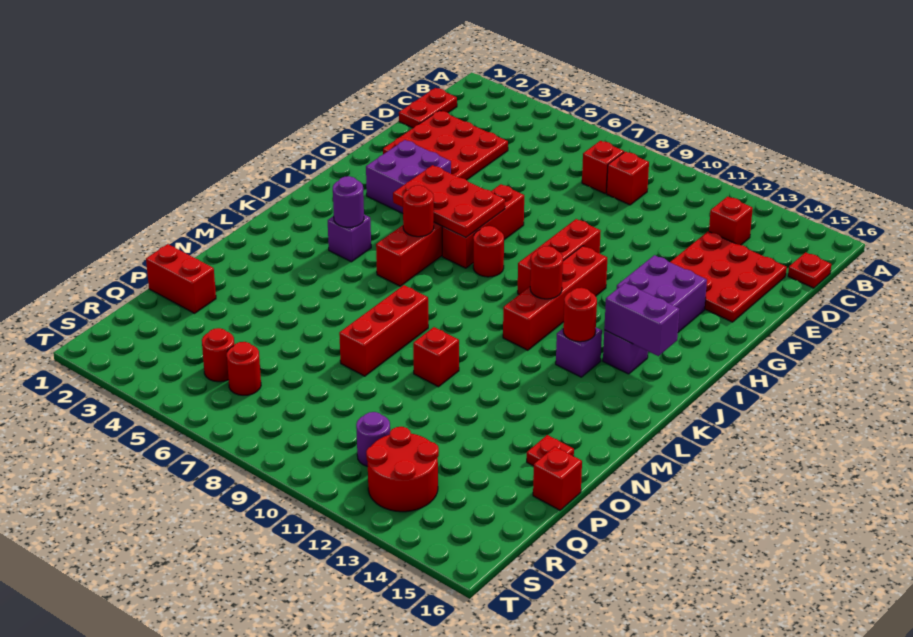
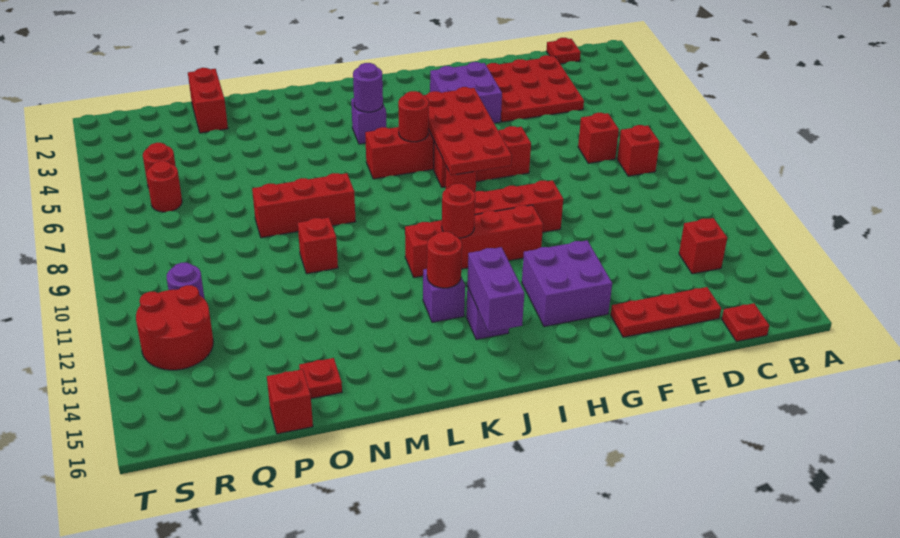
red plate C1:D1 level 1 -> red plate C1 level 1
red brick C9 level 1 -> red brick D7 level 1
red plate D13:F15 level 1 -> red plate D15:F15 level 1
red plate H5:I7 level 2 -> red plate H5:I8 level 2

